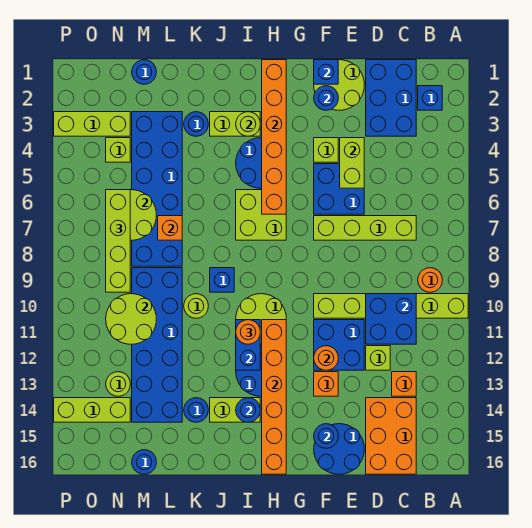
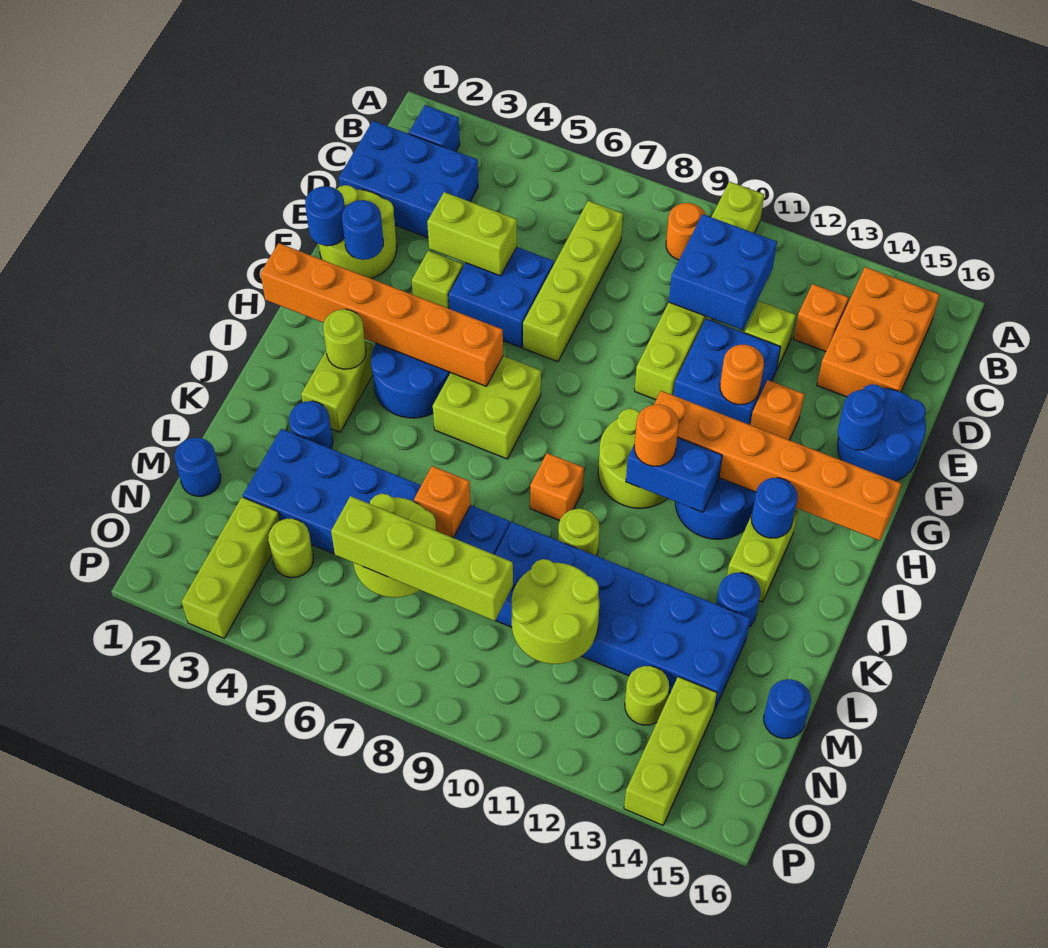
orange brick C14:D16 level 1 -> orange brick B14:D15 level 1
blue brick F1 level 2 -> blue round brick F1 level 2
blue brick J9 level 1 -> orange brick J9 level 1
lime brick N4 level 1 -> lime round brick N4 level 1

